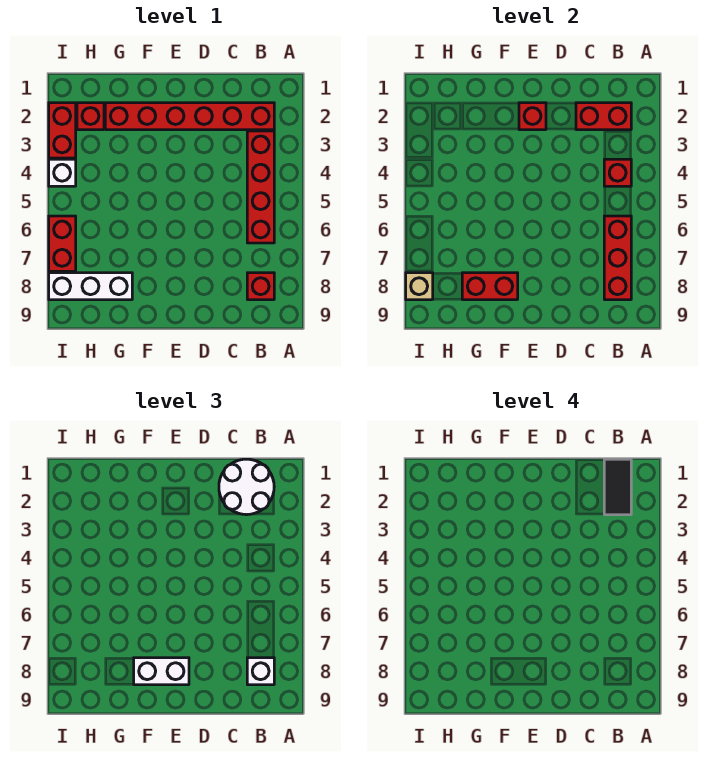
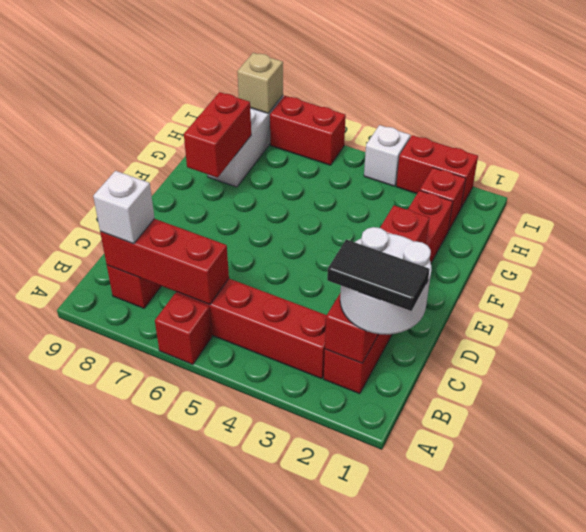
red brick B4 level 2 -> red brick A6 level 1
white brick E8:F8 level 3 -> none

